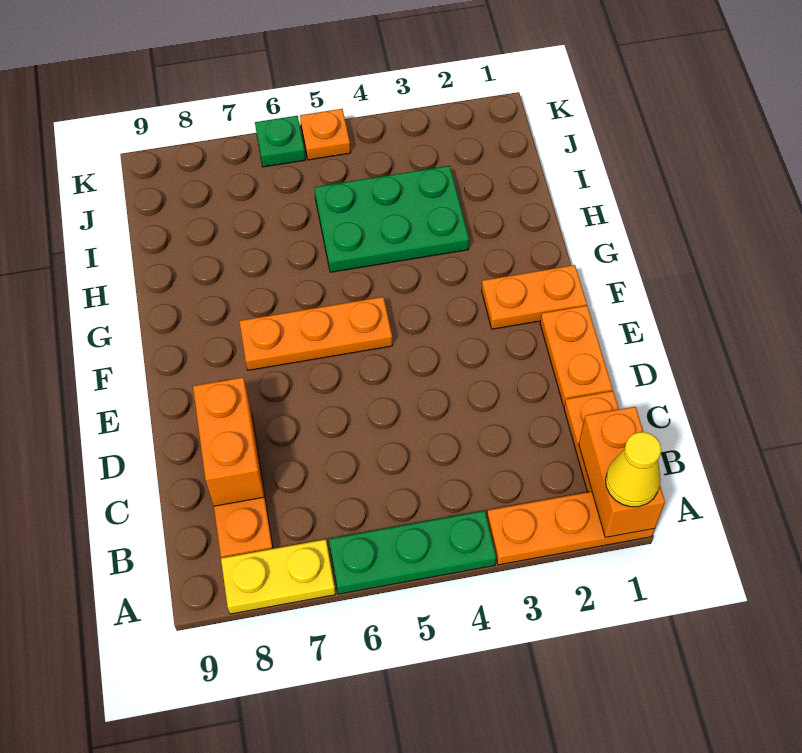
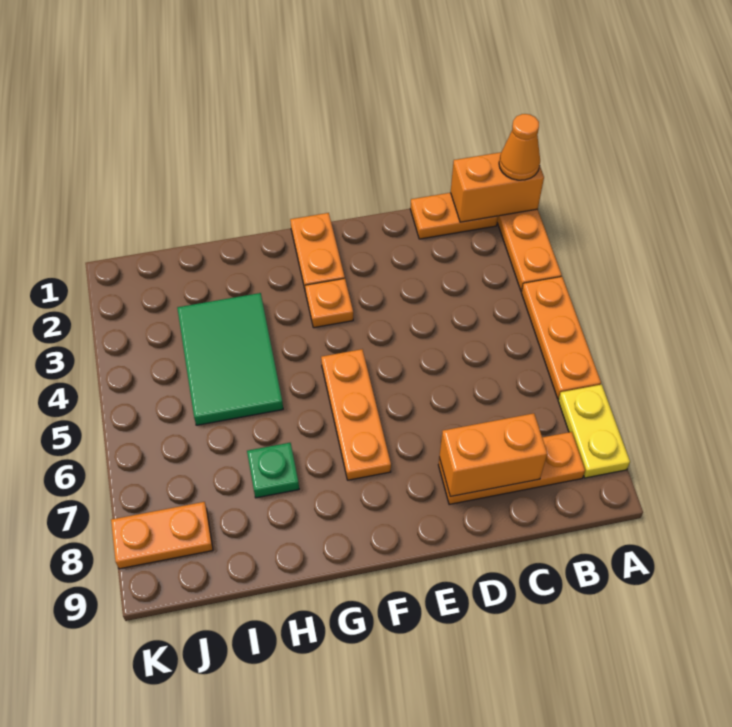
yellow cone A1 level 3 -> orange cone A1 level 3
green plate A4:A6 level 1 -> orange plate A4:A6 level 1
orange plate D1:E1 level 1 -> orange plate J8:K8 level 1
green plate H3:I5 level 1 -> green tile H3:I5 level 1
orange plate K5 level 1 -> orange plate F3 level 1
green plate K6 level 1 -> green plate H7 level 1

